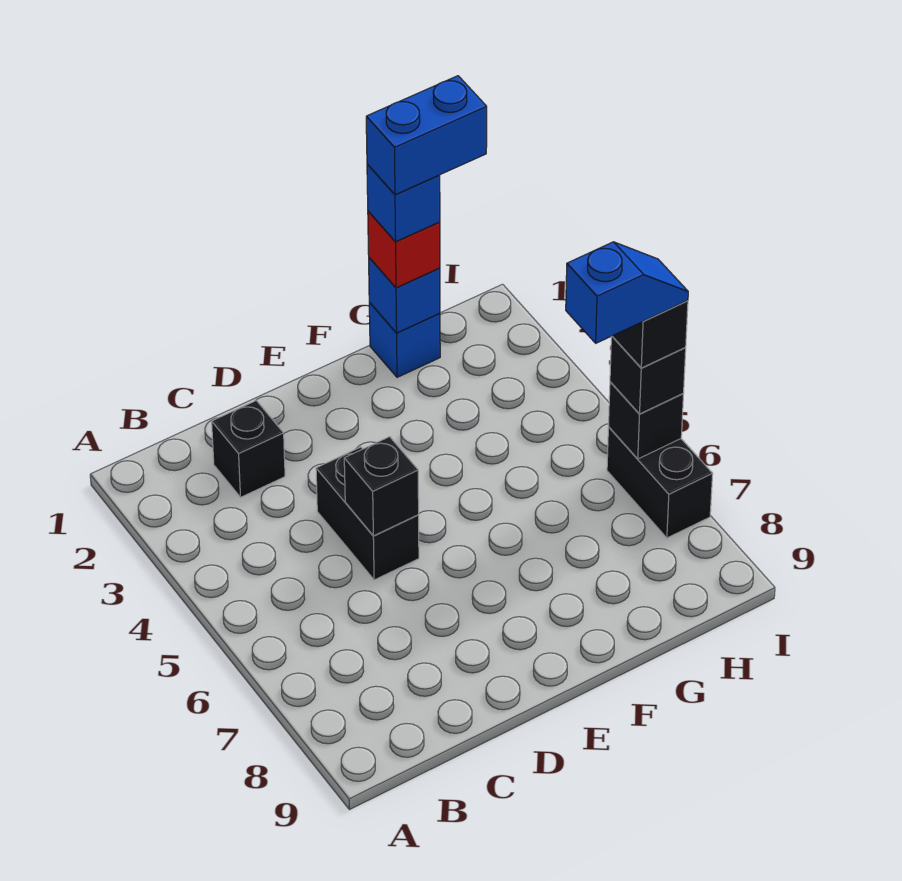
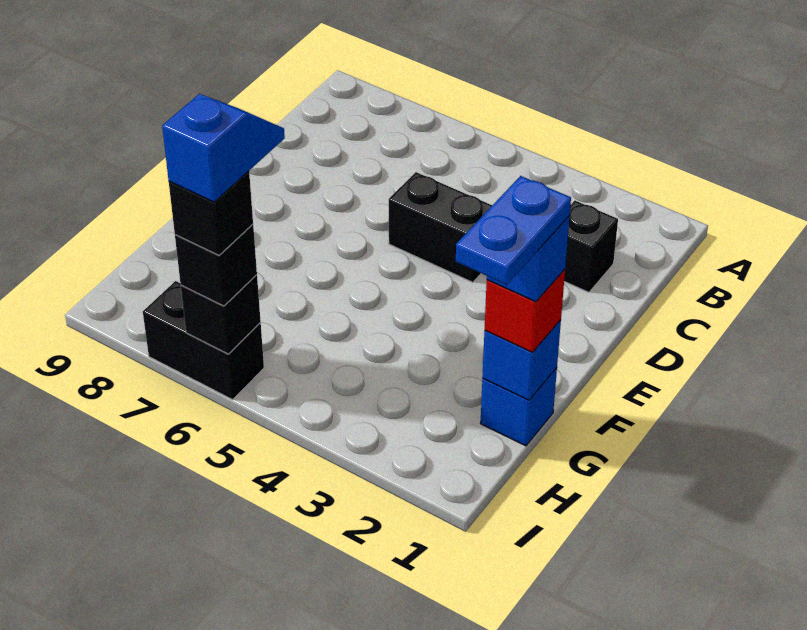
black brick D5 level 2 -> none
blue brick G1:H1 level 5 -> blue plate G1:H1 level 5
blue slope H6:I6 level 5 top H -> blue slope H6:I6 level 5 top I

